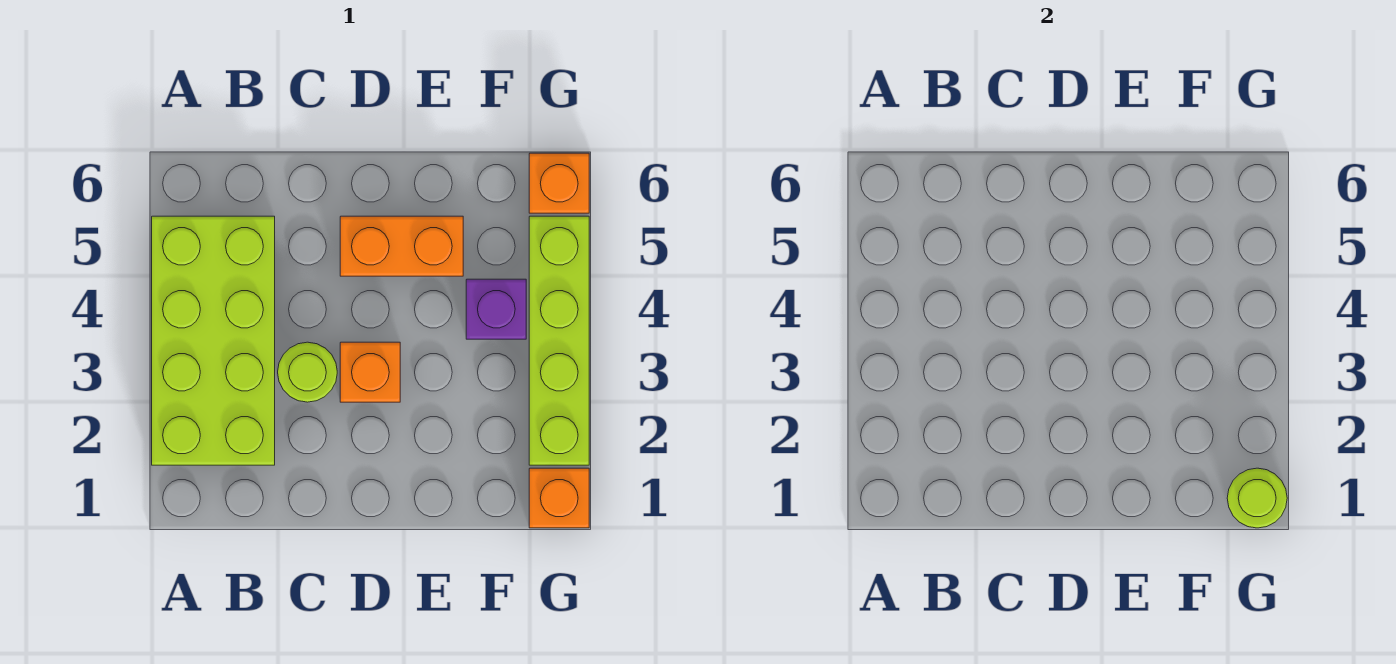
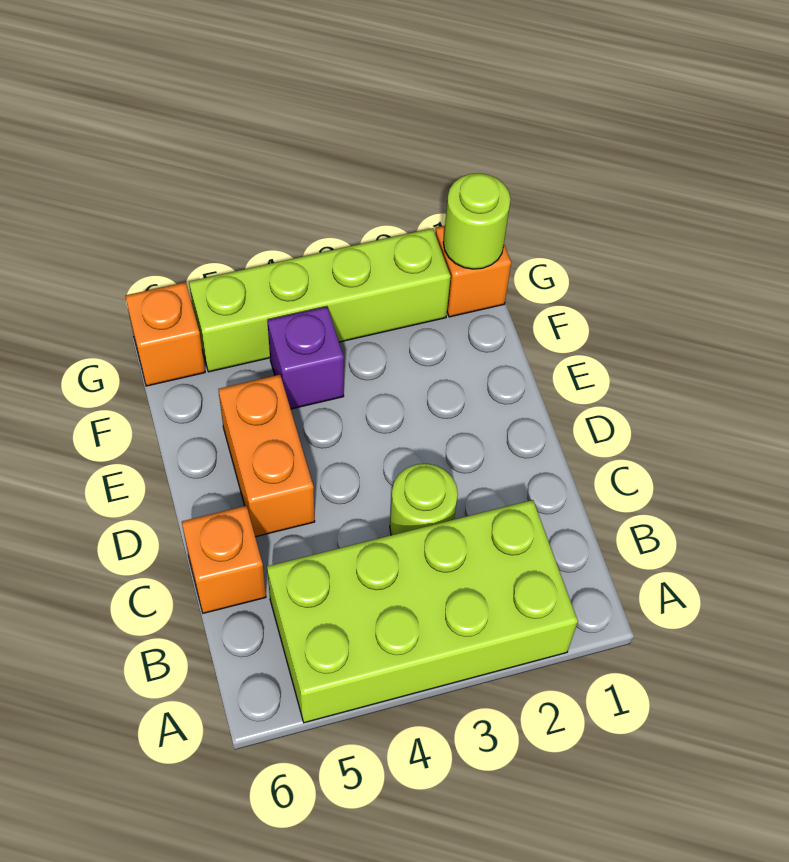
orange brick D3 level 1 -> orange brick C6 level 1

